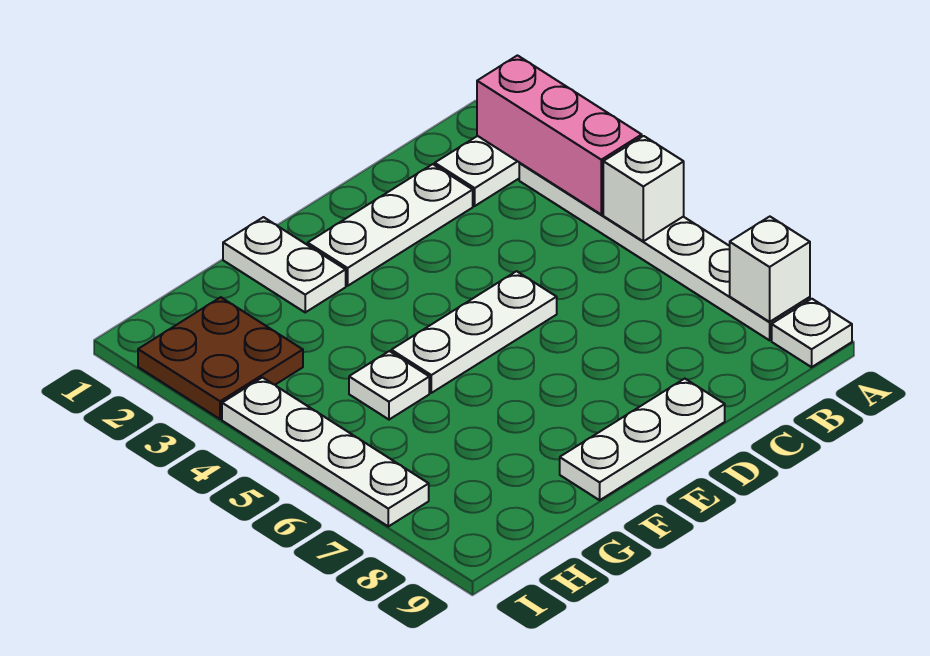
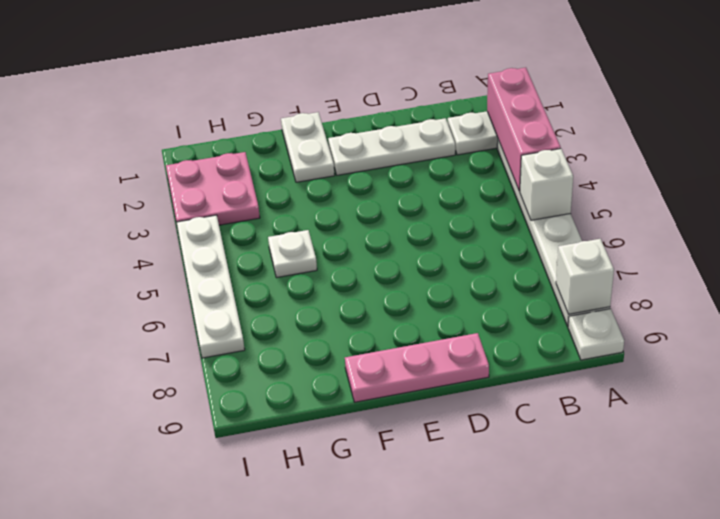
white plate D5:F5 level 1 -> none
white plate D9:F9 level 1 -> pink plate D9:F9 level 1
brown plate H2:I3 level 1 -> pink plate H2:I3 level 1

